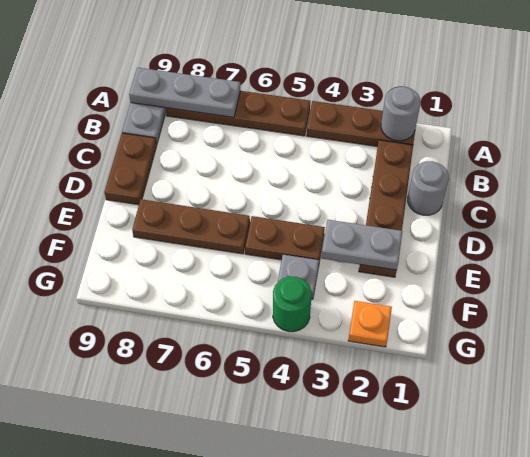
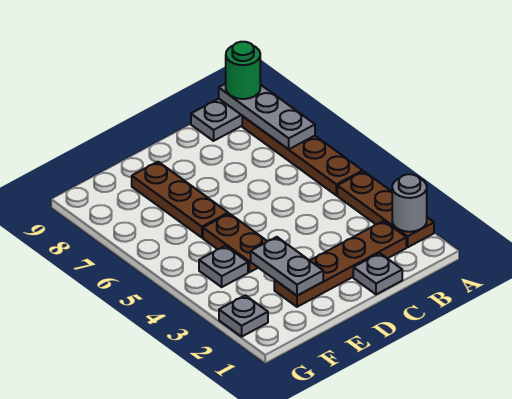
grey round brick C1 level 1 -> grey plate C1 level 1
brown plate C9:D9 level 1 -> none
orange plate G2 level 1 -> grey plate G2 level 1
green round brick G4 level 1 -> green round brick A9 level 3

